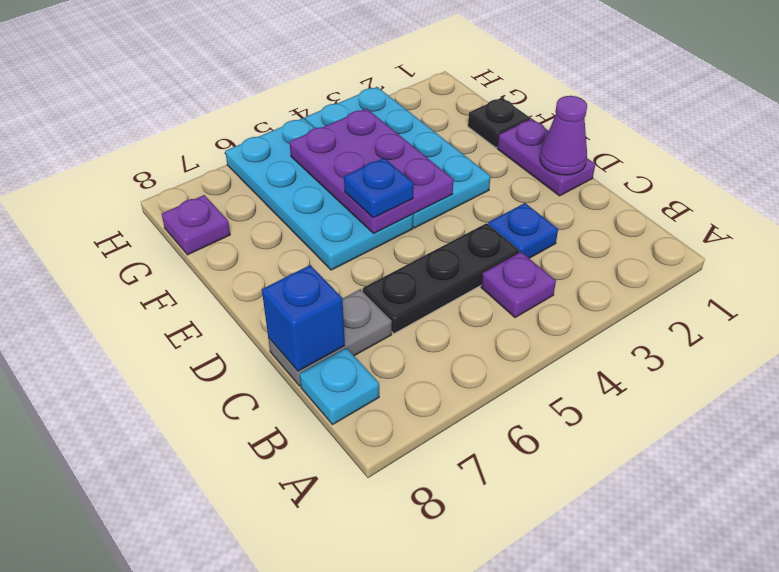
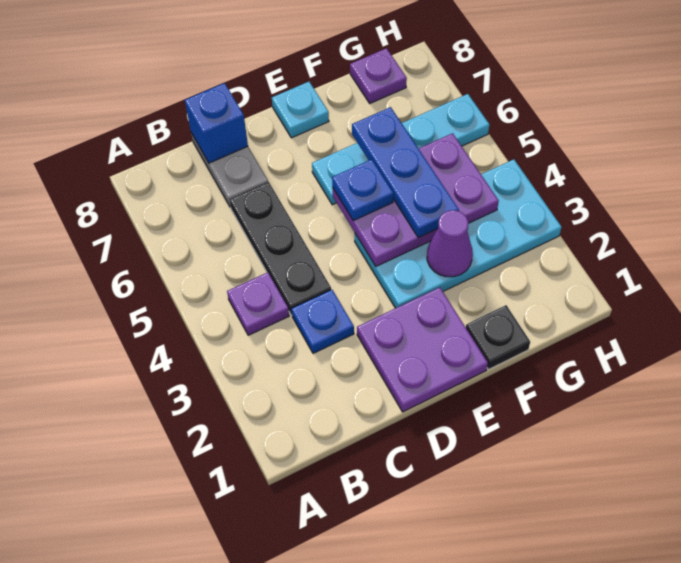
cyan plate B8 level 1 -> cyan plate E8 level 1
purple plate D1:E1 level 1 -> purple plate D1:E2 level 1
purple cone D1 level 2 -> purple cone F3 level 2
cyan plate E5:H6 level 1 -> cyan plate E6:H6 level 1
none -> blue plate F4:F6 level 3

